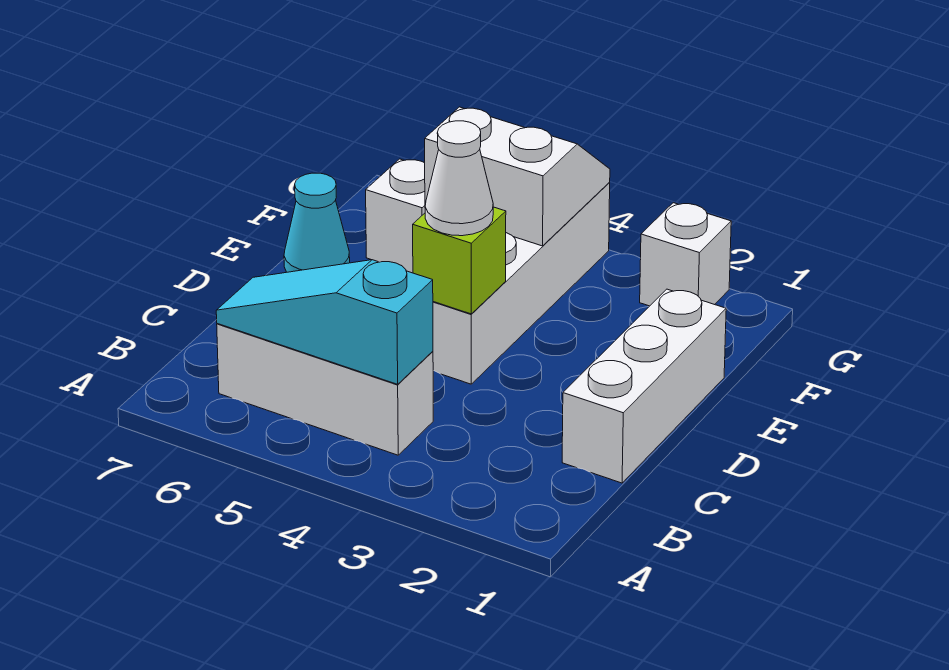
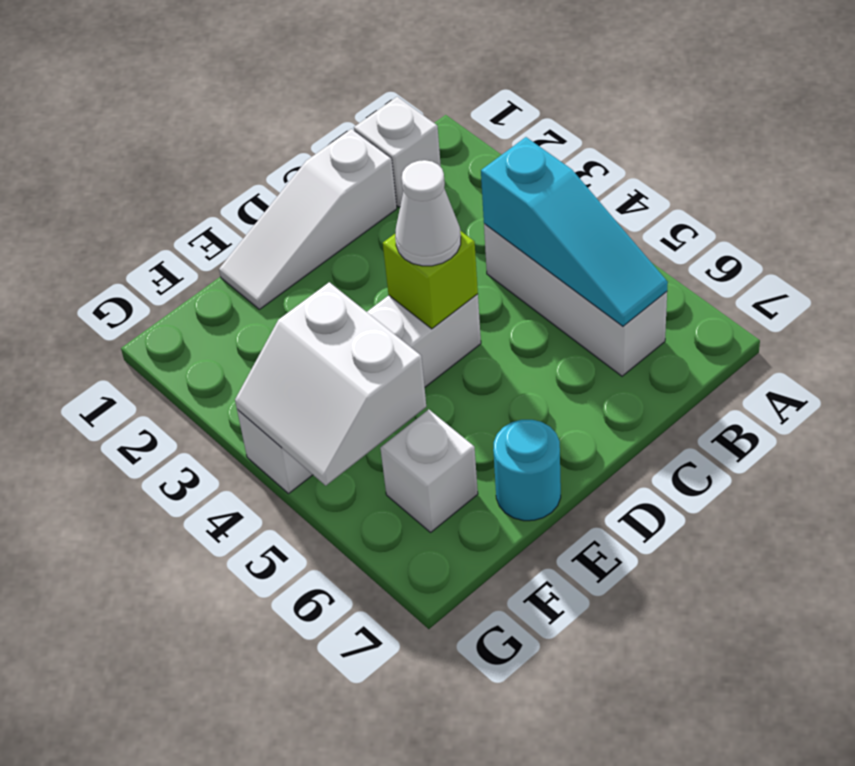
white brick C1:E1 level 1 -> white slope C1:E1 level 1 top C
cyan cone E7 level 1 -> cyan round brick E7 level 1
white brick G2 level 1 -> white brick B1 level 1

